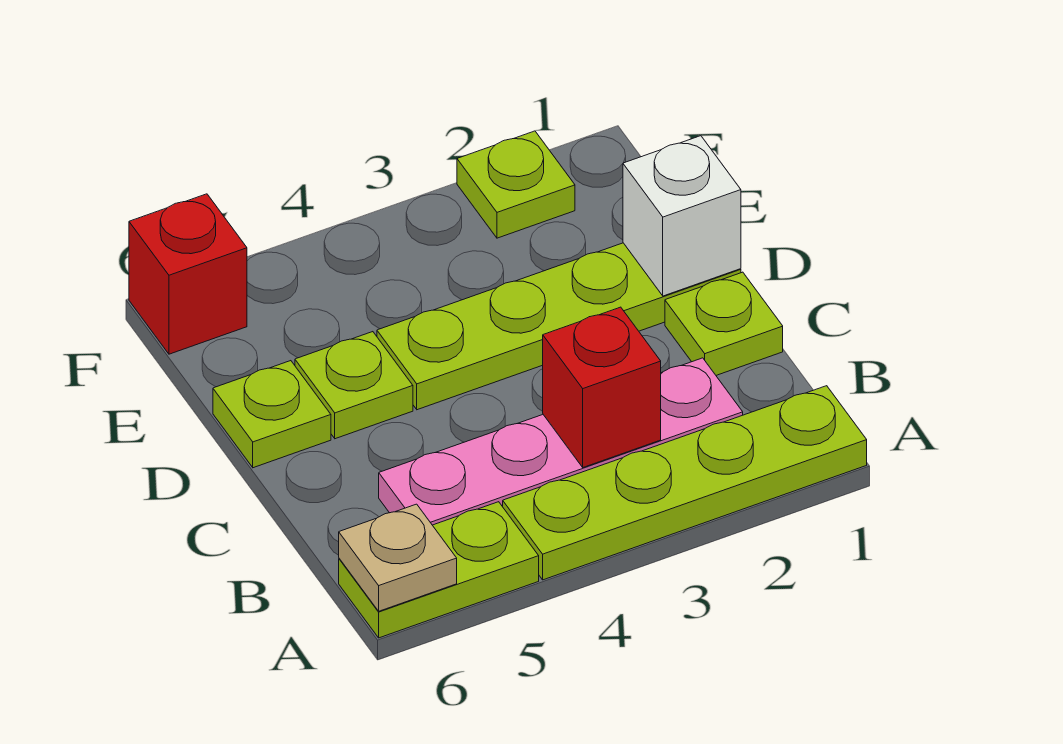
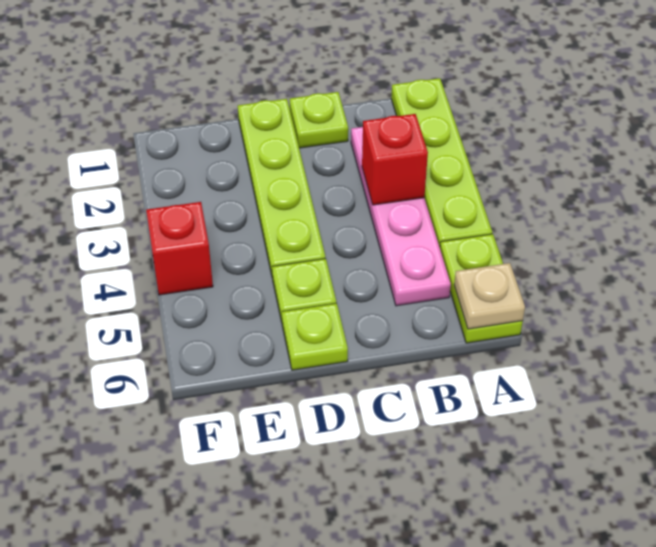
white brick D1 level 2 -> none
lime plate F2 level 1 -> none
red brick F6 level 1 -> red brick F4 level 1

